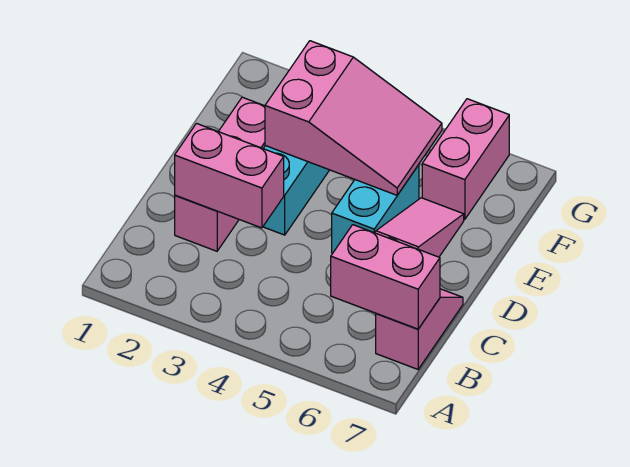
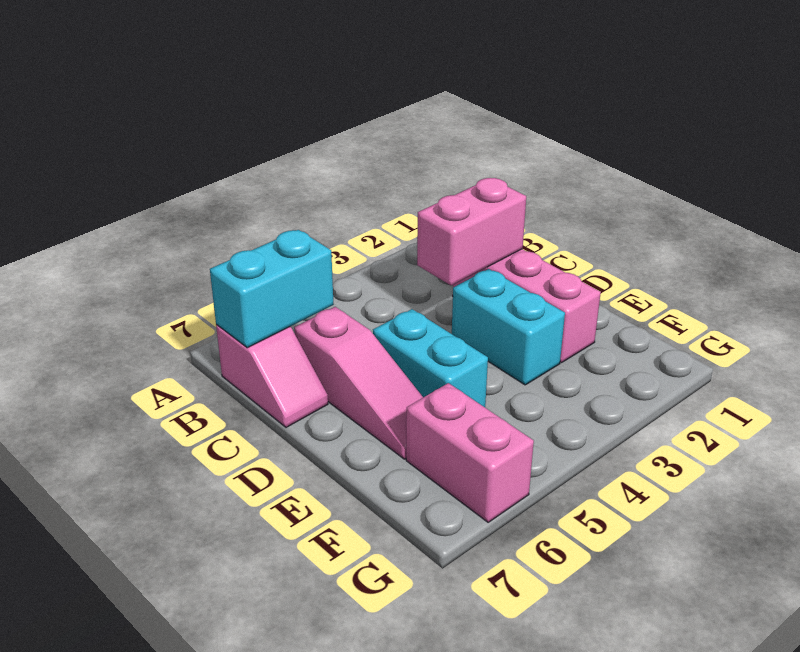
pink brick B6:B7 level 2 -> cyan brick B6:B7 level 2
pink slope E3:F5 level 2 top 3 -> none

